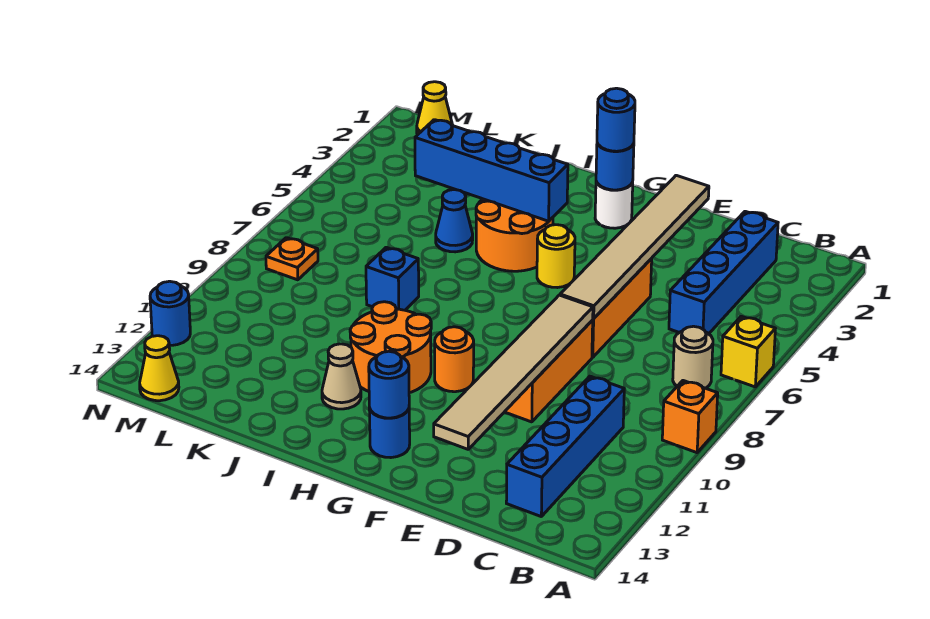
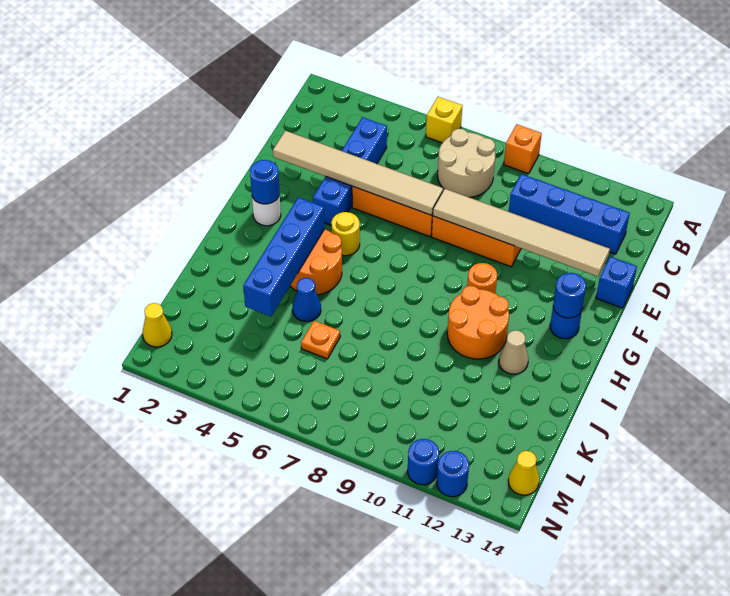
tan round brick B7 level 1 -> tan round brick B7:C8 level 1
blue brick C2:C5 level 1 -> blue brick C4:F4 level 1
blue round brick G2 level 3 -> blue round brick N11 level 1
blue brick J8 level 1 -> blue brick E14 level 1
orange plate M8 level 1 -> orange plate K6 level 1

